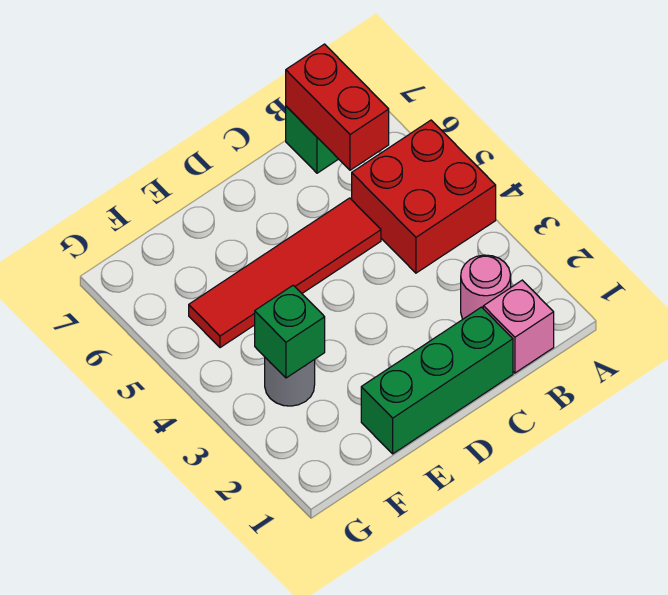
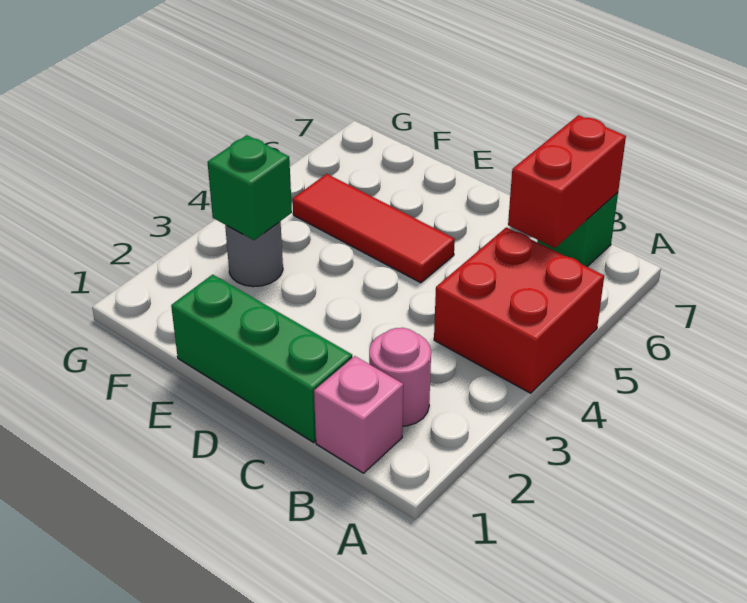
red tile C5:F5 level 1 -> red tile D5:F5 level 1

